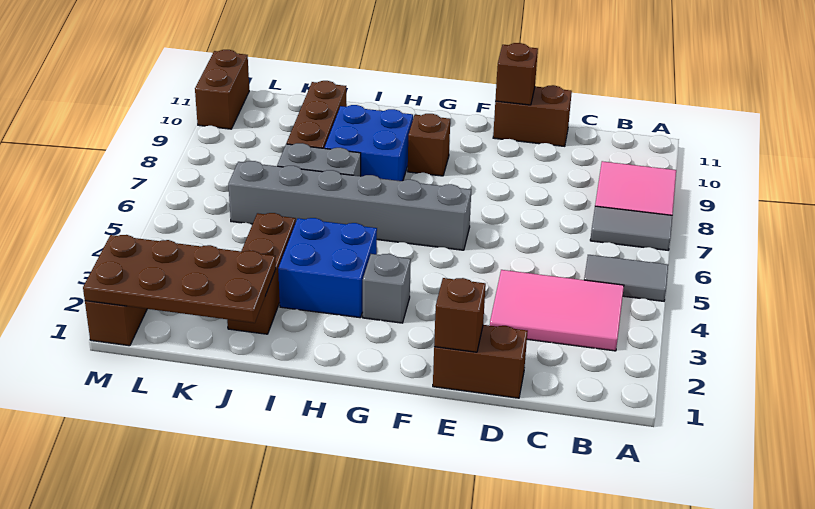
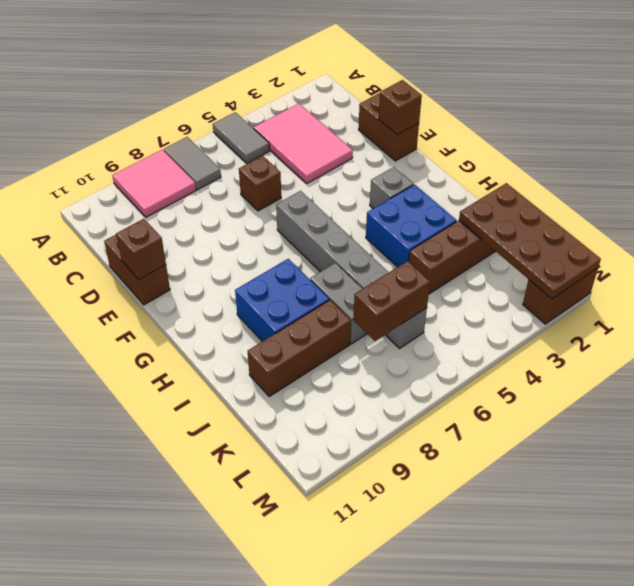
brown brick G9 level 1 -> brown brick D6 level 1
brown brick M10:M11 level 1 -> brown brick K6:K7 level 2

